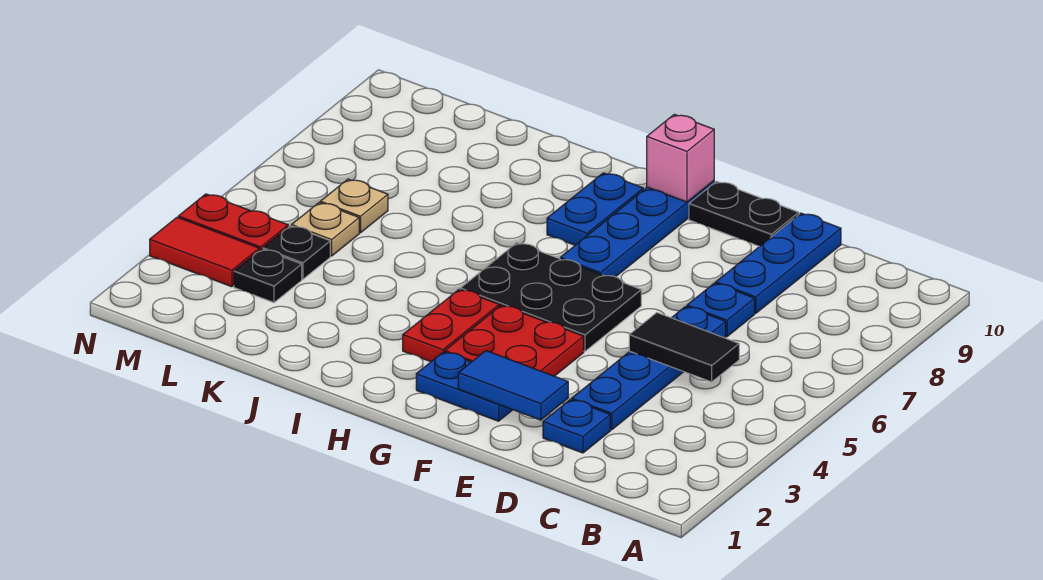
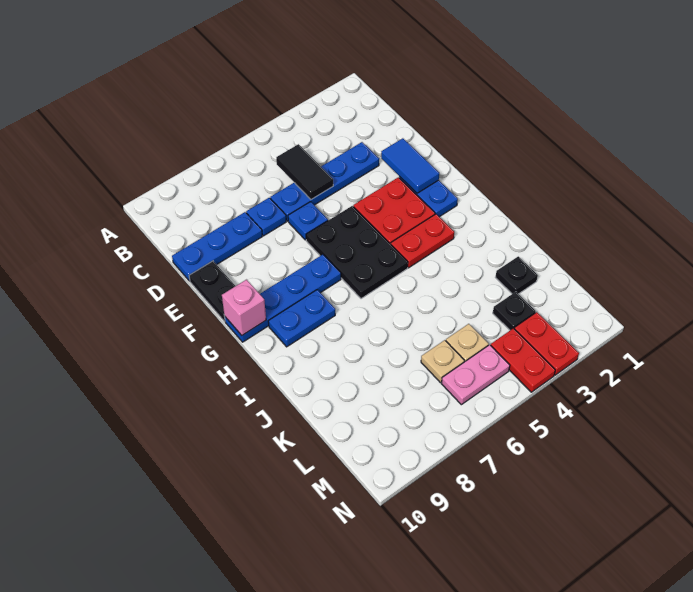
blue plate D2 level 1 -> blue plate E6 level 1
black plate L4 level 1 -> black plate K2 level 1
red tile M3:N3 level 1 -> red plate M3:N3 level 1
none -> pink plate M5:M6 level 1

